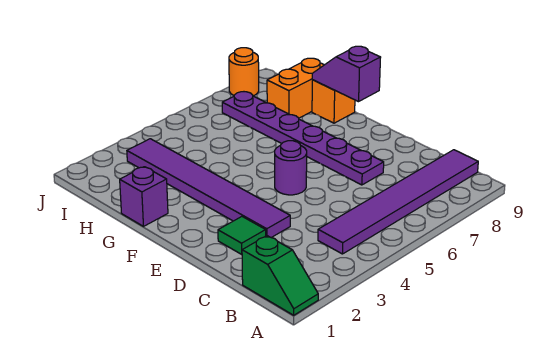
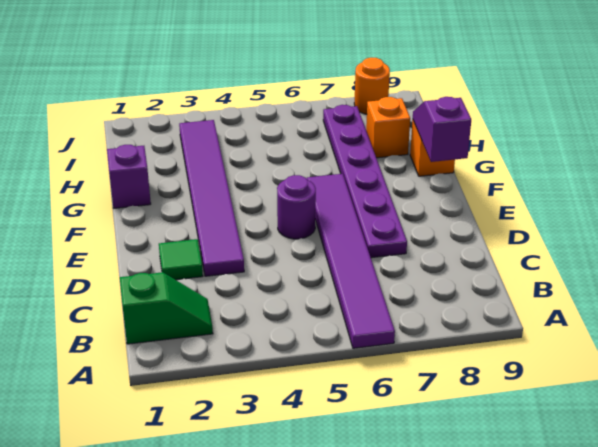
green slope A1:B1 level 1 top B -> green slope B1:B2 level 1 top 1
purple tile B4:B9 level 1 -> purple tile A6:F6 level 1
orange brick H8:H9 level 1 -> orange brick H8 level 1

